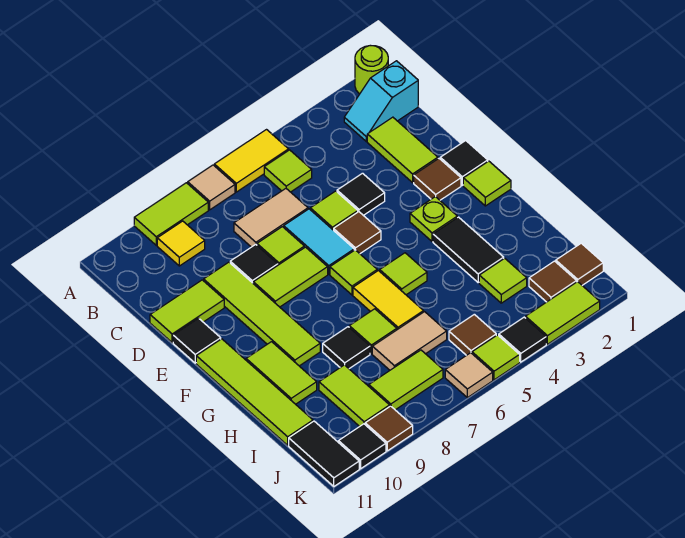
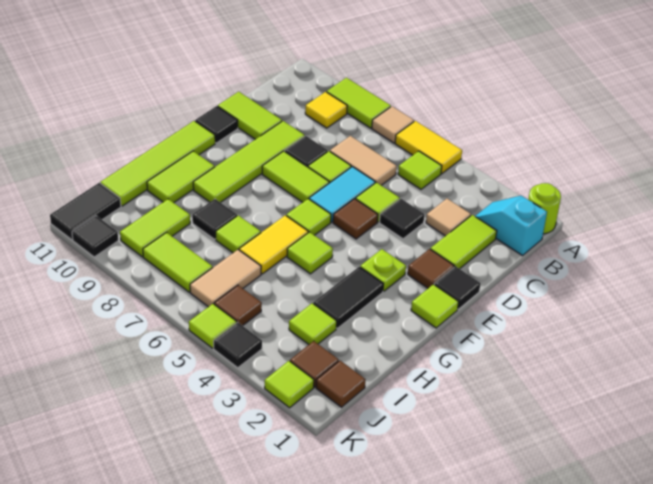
tan tile I6:I7 level 1 -> tan tile I6:J6 level 1
lime tile K2:K3 level 1 -> lime tile K2 level 1
tan tile K6 level 1 -> tan tile C3 level 1
brown tile K9 level 1 -> none

